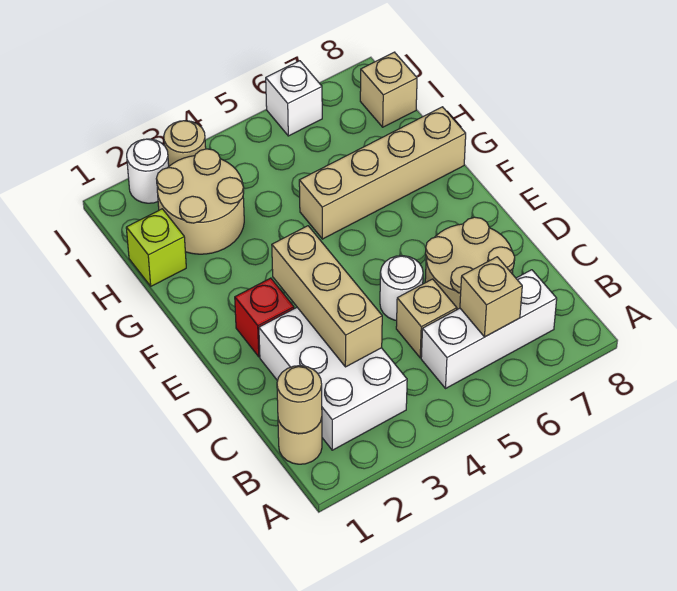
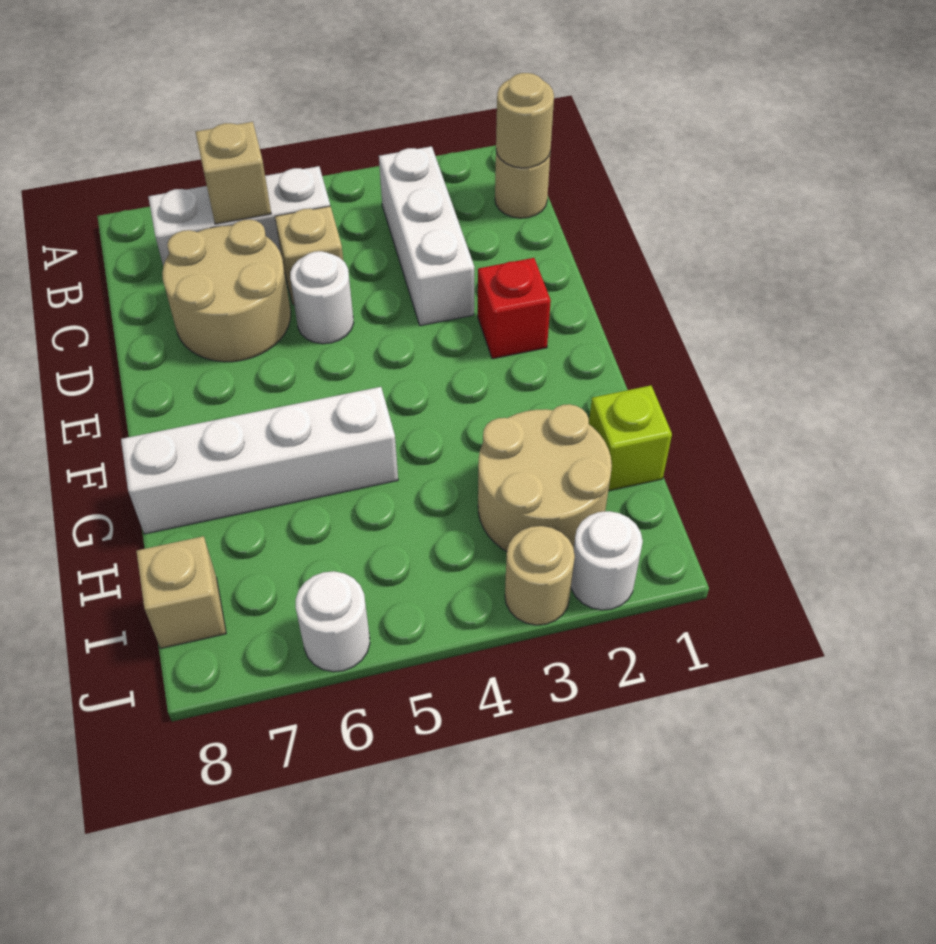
white brick B2:D3 level 1 -> white brick B3:D3 level 1
tan brick C3:E3 level 2 -> none
tan brick G5:G8 level 1 -> white brick G5:G8 level 1
white brick J6 level 1 -> white round brick J6 level 1

